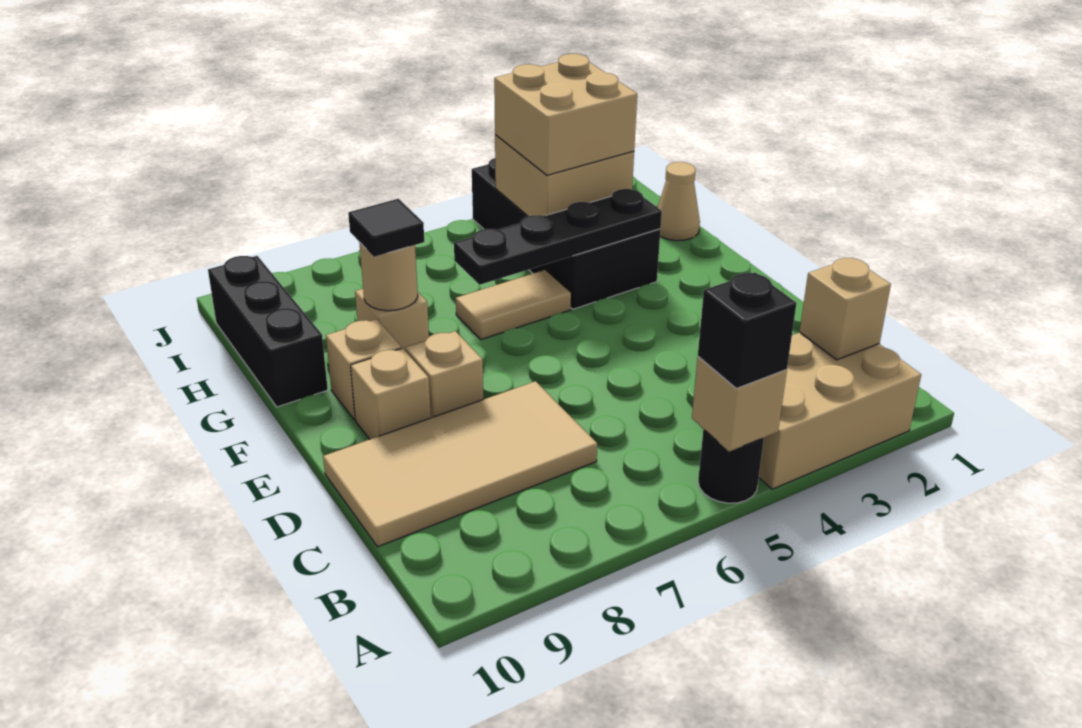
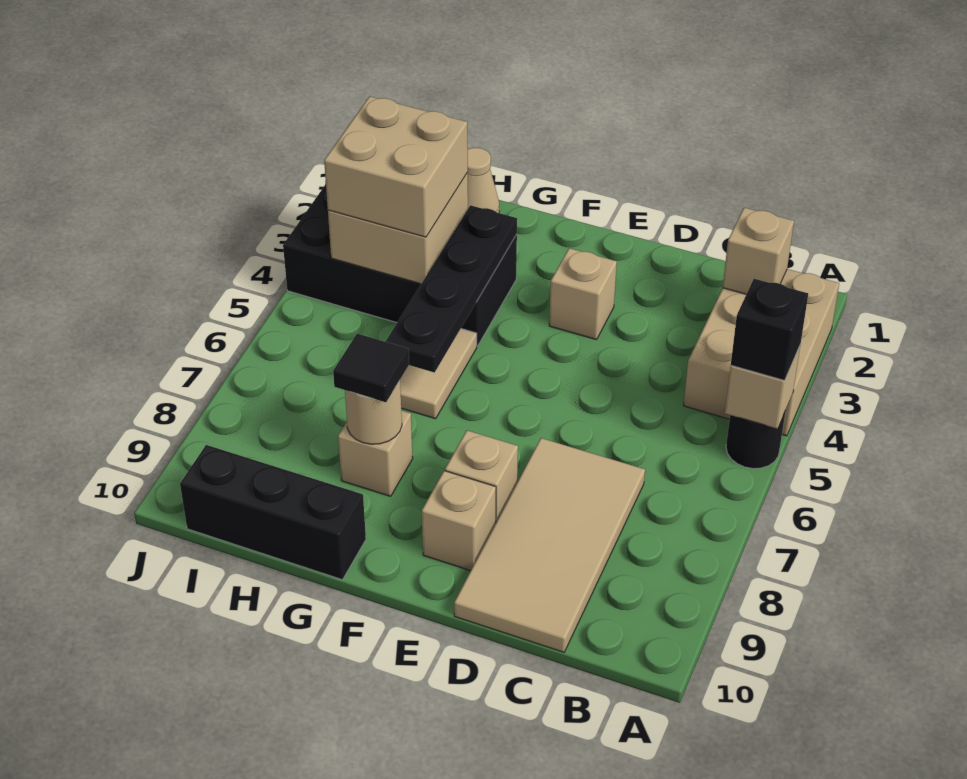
tan brick F9 level 1 -> tan brick E3 level 1

